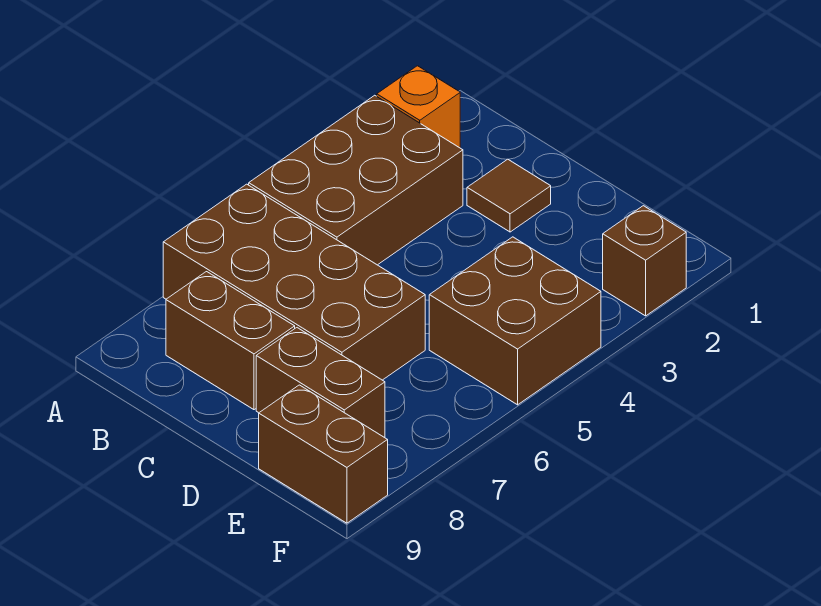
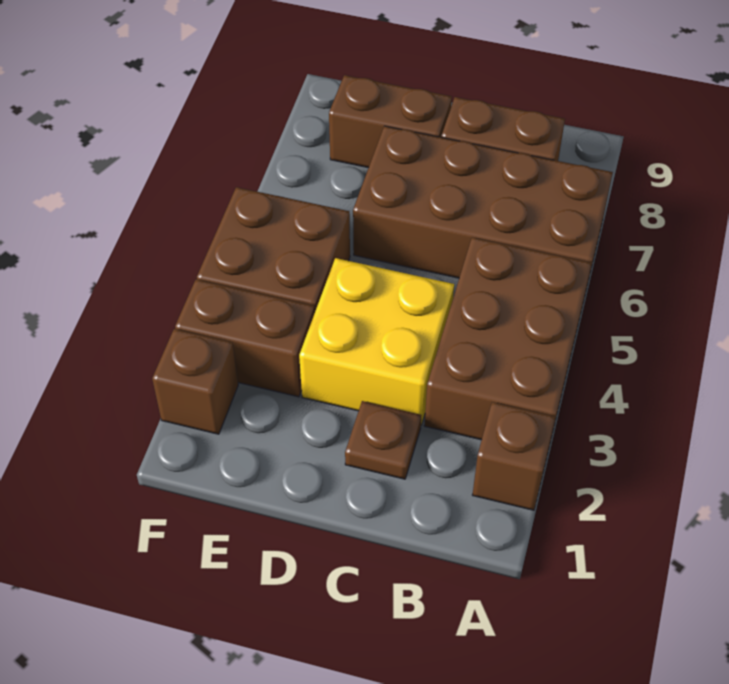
orange brick A2 level 1 -> brown brick A2 level 1
brown tile C2 level 1 -> brown plate C2 level 1
none -> yellow brick C3:D4 level 1
brown brick E9:F9 level 1 -> brown brick E3:F3 level 1

